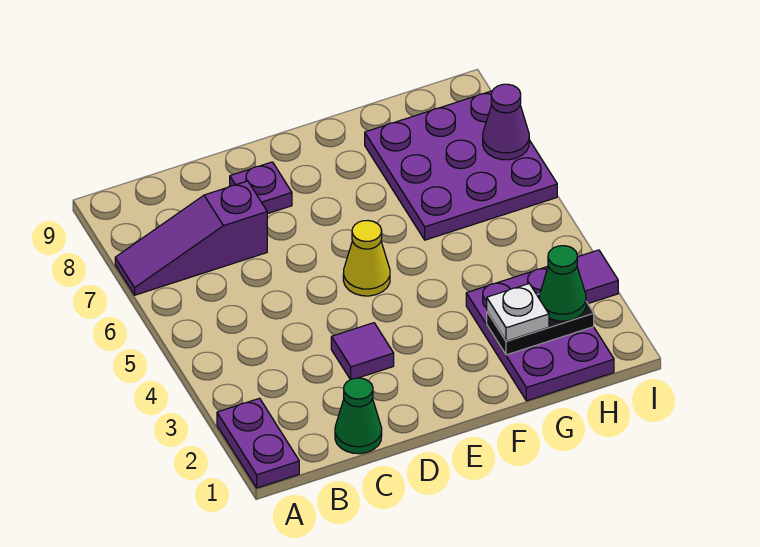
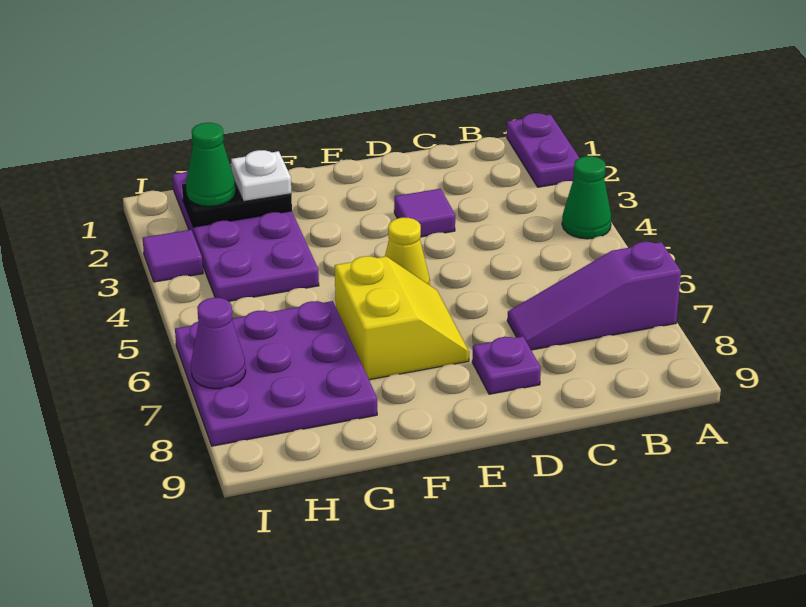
purple slope A7:C7 level 1 top C -> purple slope A7:C7 level 1 top A
green cone C1 level 1 -> green cone A4 level 1
none -> yellow slope E6:F7 level 1 top F
purple plate G1:H3 level 1 -> purple plate G1:H4 level 1

